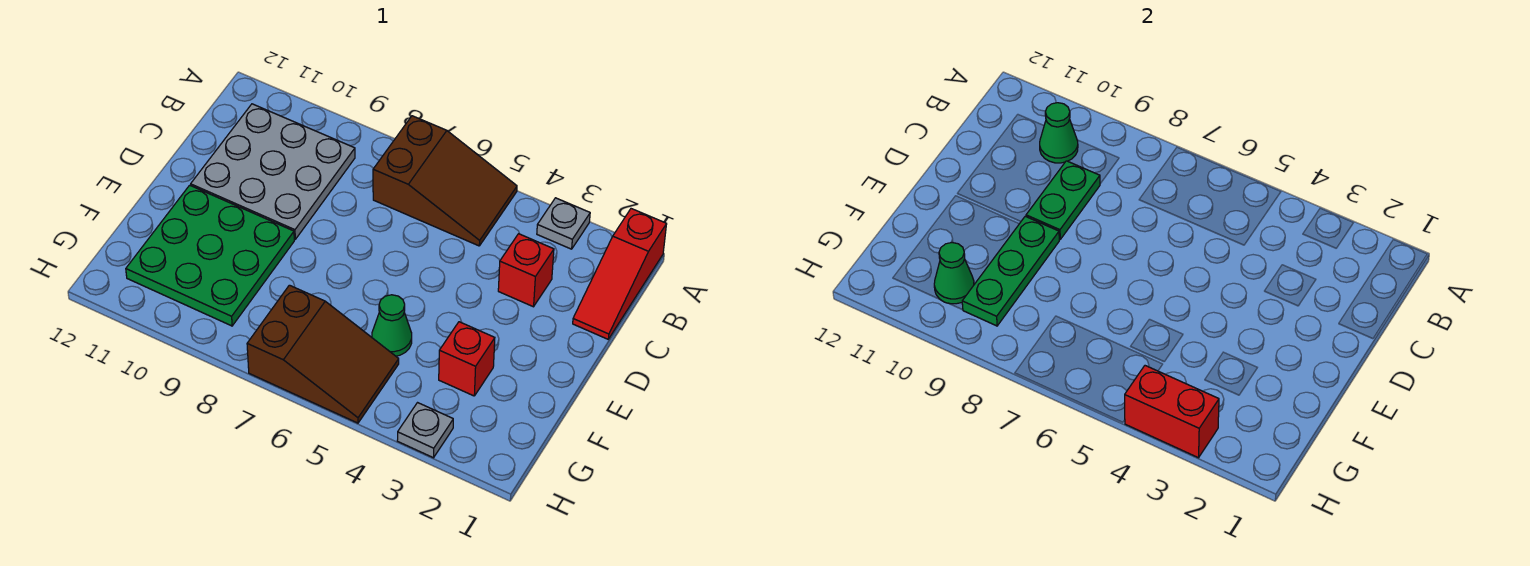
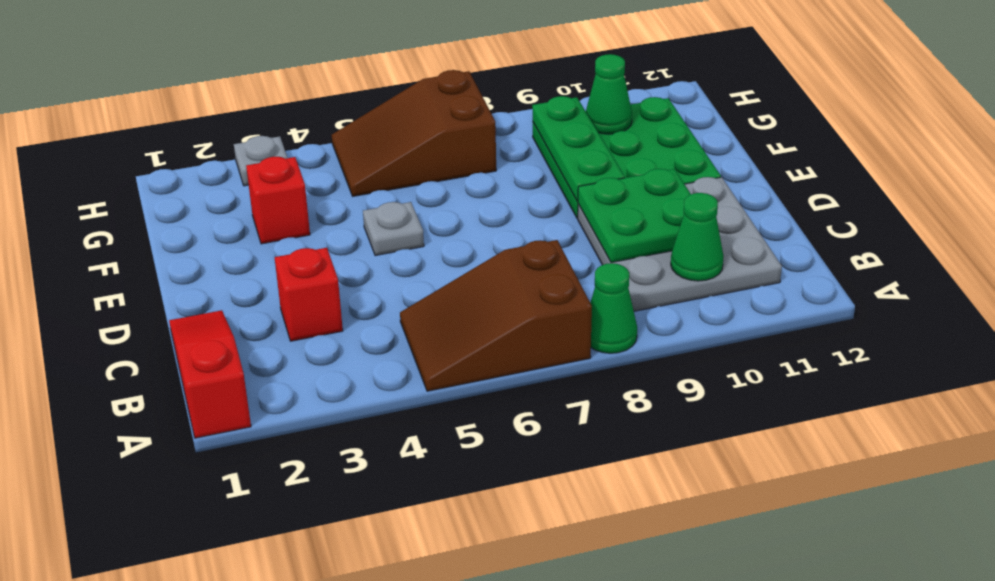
grey plate A3 level 1 -> grey plate E5 level 1
green plate C9:D9 level 2 -> green plate C9:D10 level 2
green cone F5 level 1 -> green cone A8 level 1
red brick H3:H4 level 2 -> none

